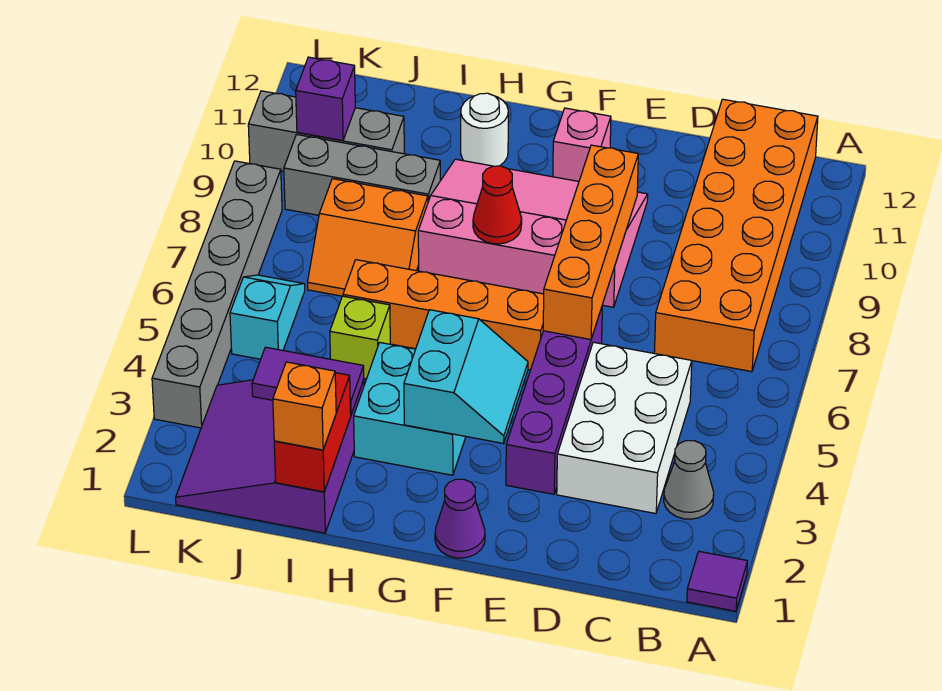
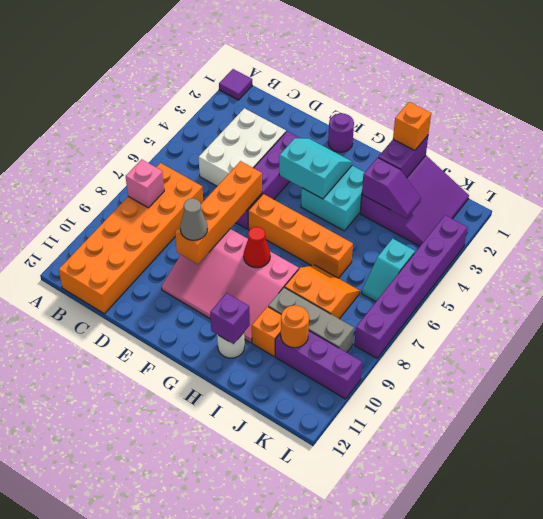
grey cone B3 level 1 -> grey cone E9 level 3
purple cone F1 level 1 -> purple round brick F1 level 1
cyan slope F3:G4 level 2 top G -> cyan slope F3:G4 level 2 top 4
pink brick F11 level 1 -> pink brick B8 level 2
red brick I1:I2 level 2 -> purple brick I1:I2 level 2
purple tile I3:J3 level 2 -> purple slope I3:J3 level 2 top I
lime brick I5 level 1 -> none
none -> orange brick I10 level 1
grey brick J10:L10 level 1 -> purple brick J10:L10 level 1
none -> orange round brick J10 level 2
purple brick K10 level 2 -> purple brick H11 level 2
grey brick L3:L8 level 1 -> purple brick L3:L8 level 1

